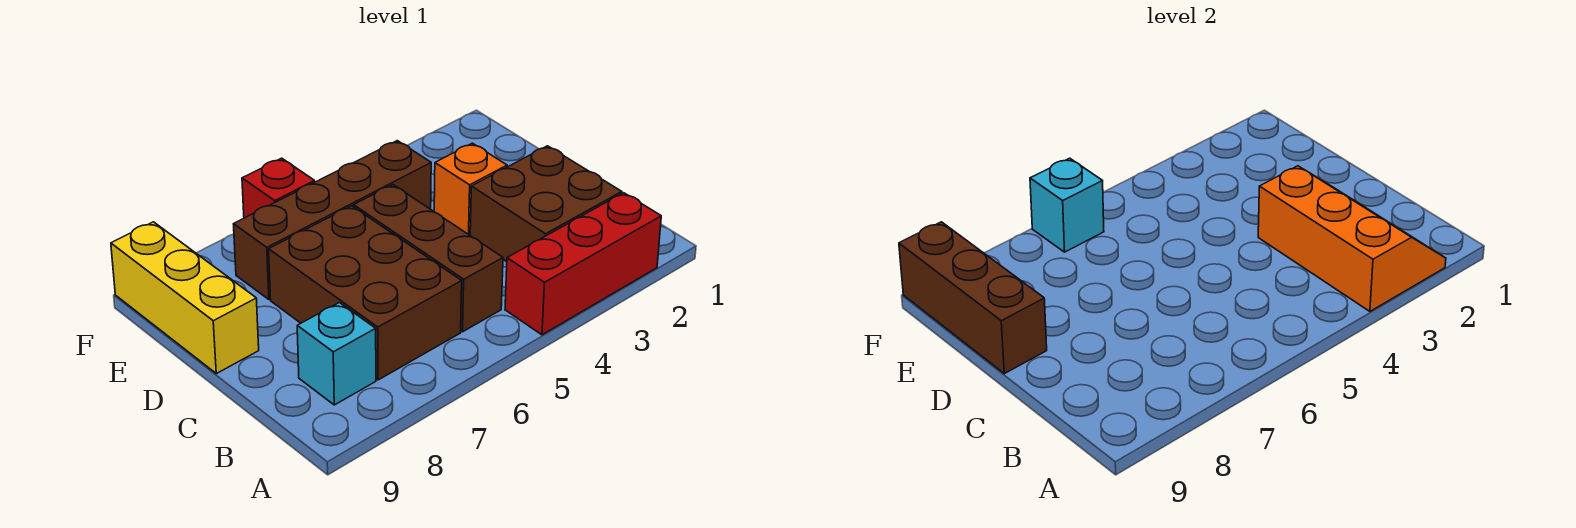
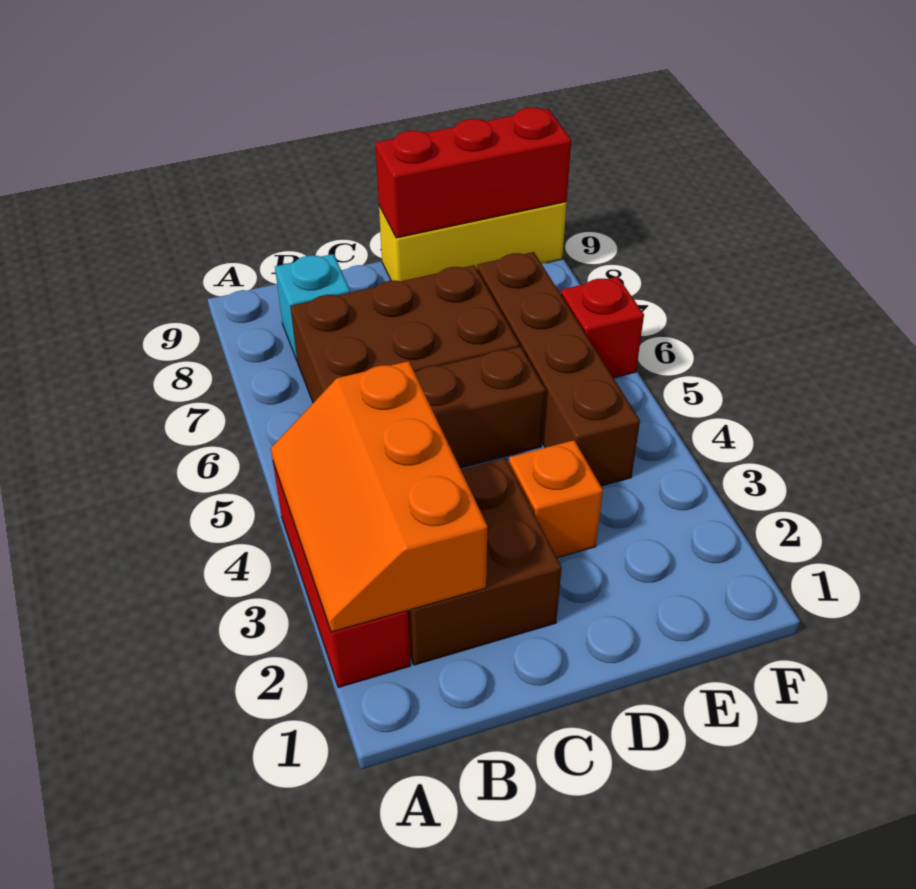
orange slope A2:C3 level 2 top 3 -> orange slope A2:B4 level 2 top B
brown brick D9:F9 level 2 -> red brick D9:F9 level 2
cyan brick F6 level 2 -> none

